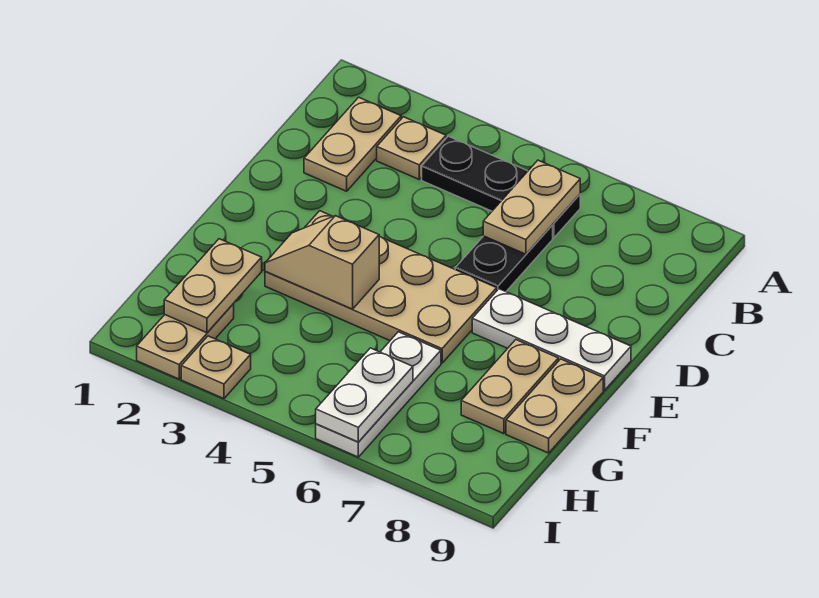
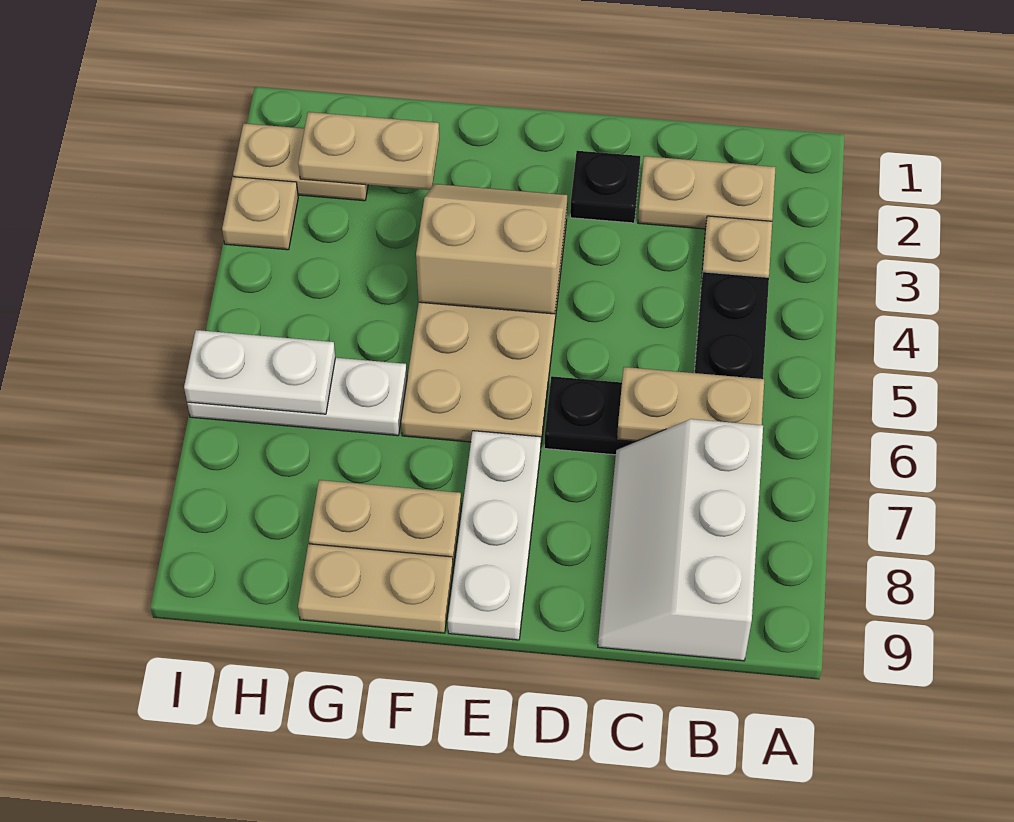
none -> white slope B7:C9 level 1 top B
none -> black plate D2 level 1
tan slope F3:F4 level 2 top 4 -> tan slope E3:F4 level 2 top 4

